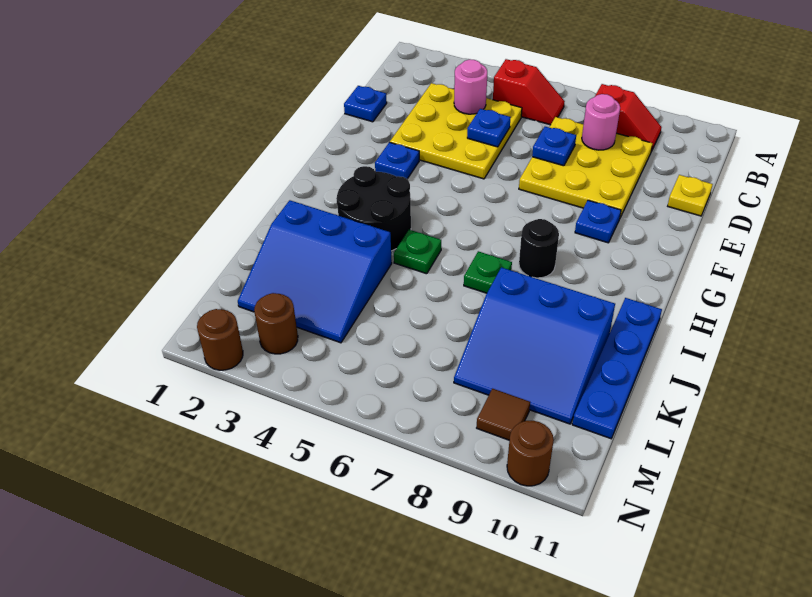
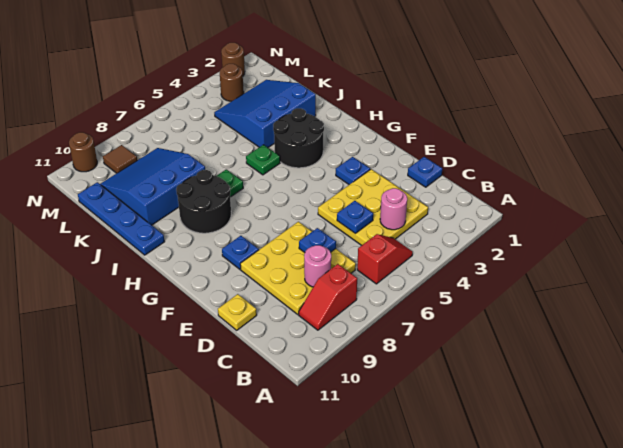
red slope B5:B6 level 1 top 5 -> red slope B5:B6 level 1 top 6
black round brick H8 level 1 -> black round brick H8:I9 level 1

